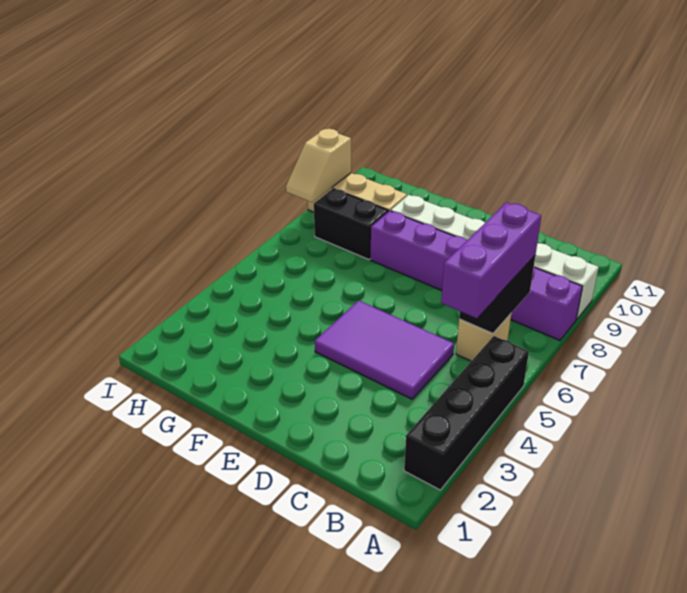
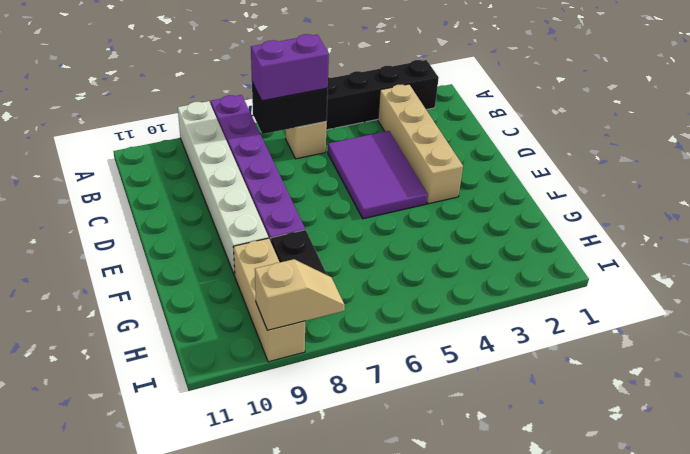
none -> tan brick B3:E3 level 1
purple brick B5:B7 level 3 -> purple brick B6:B7 level 3

